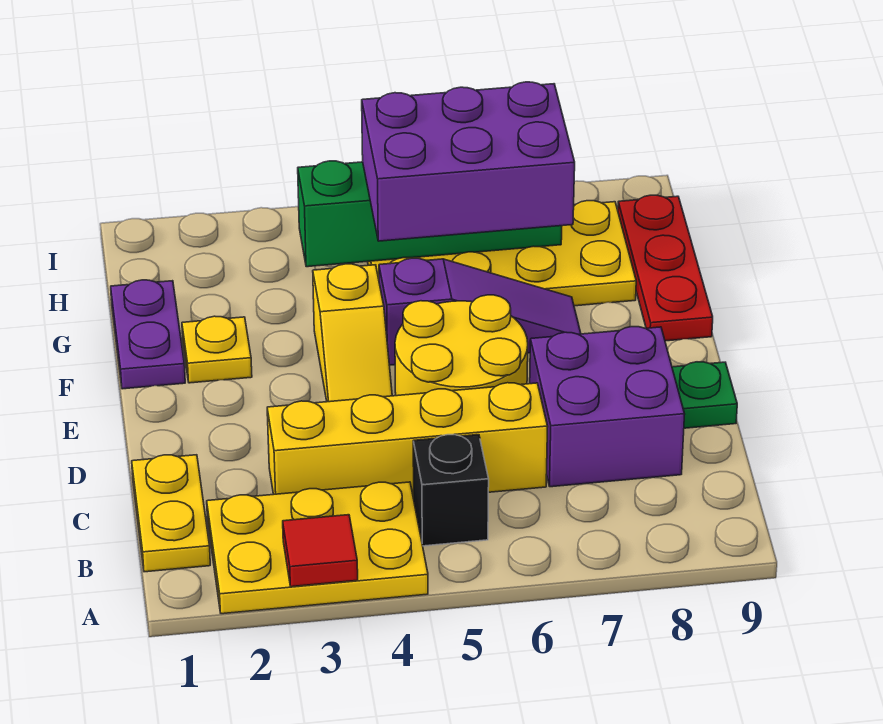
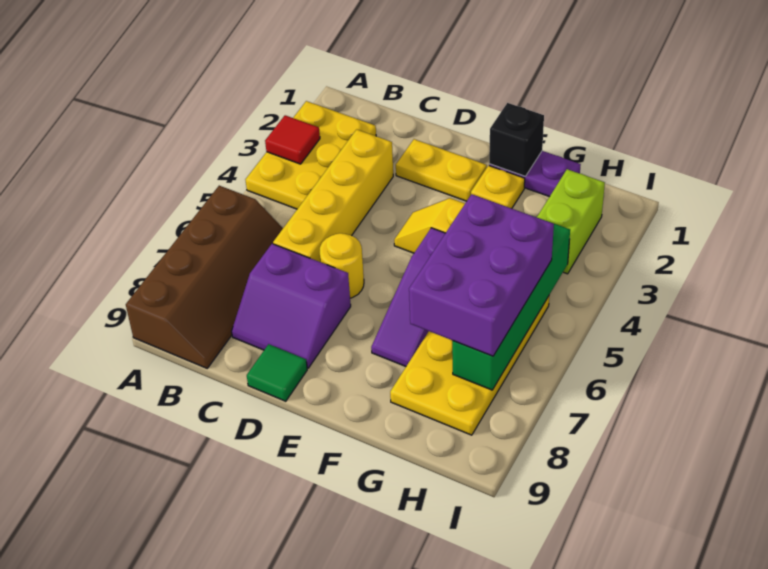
none -> brown slope A6:B9 level 1 top A
yellow plate B1:C1 level 1 -> yellow plate D2:E2 level 1
black brick B5 level 1 -> black brick F1 level 2
purple brick C7:D8 level 1 -> purple slope C7:D8 level 1 top 7
yellow round brick D5:E6 level 1 -> yellow round brick D6 level 1
green plate D9 level 1 -> green tile D9 level 1
red plate F9:H9 level 1 -> none
none -> lime brick H2:H3 level 1

